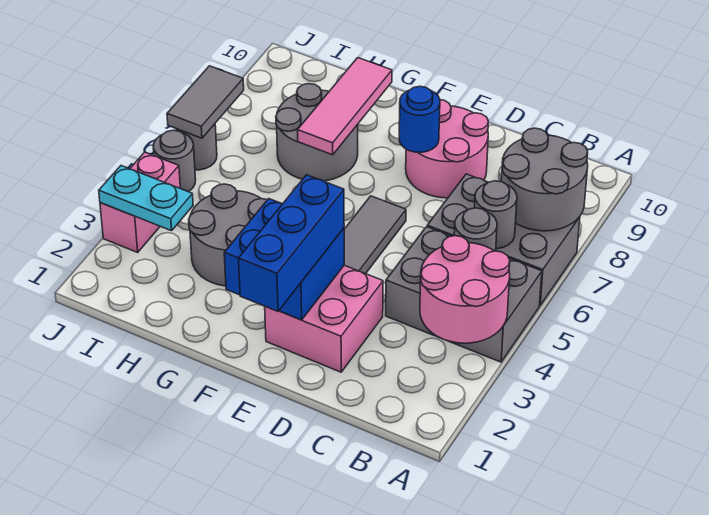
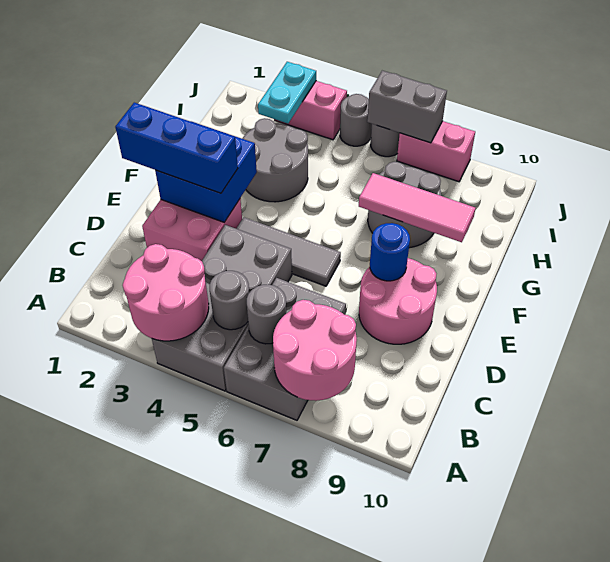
grey brick A4:C5 level 1 -> grey brick A4:D5 level 1
grey round brick A7:B8 level 2 -> pink round brick A7:B8 level 2
grey tile J6:J7 level 2 -> grey brick J6:J7 level 2
none -> pink brick J7:J8 level 1

